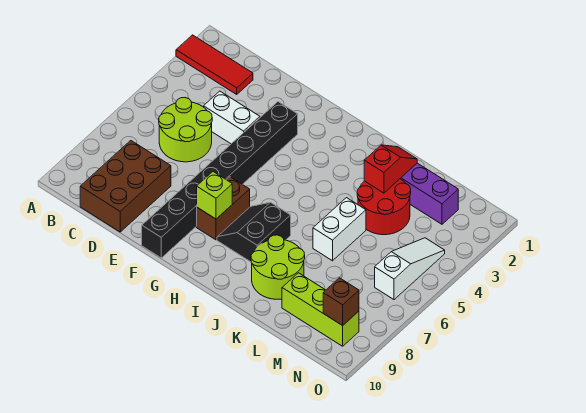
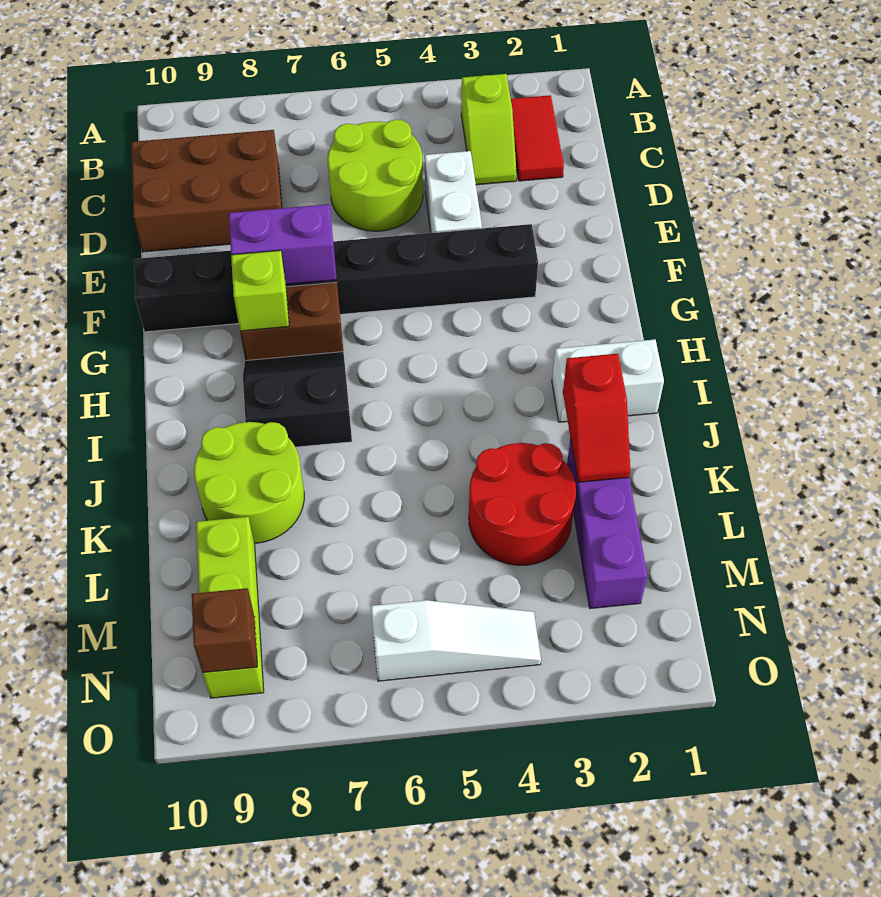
red tile A2:C2 level 1 -> red tile B2:C2 level 1
none -> lime slope B3:C3 level 1 top B
none -> purple brick F7:F8 level 2
red slope K2:K3 level 2 top 3 -> red slope J2:K2 level 2 top J
white brick K5:K6 level 1 -> white brick I1:I2 level 1

